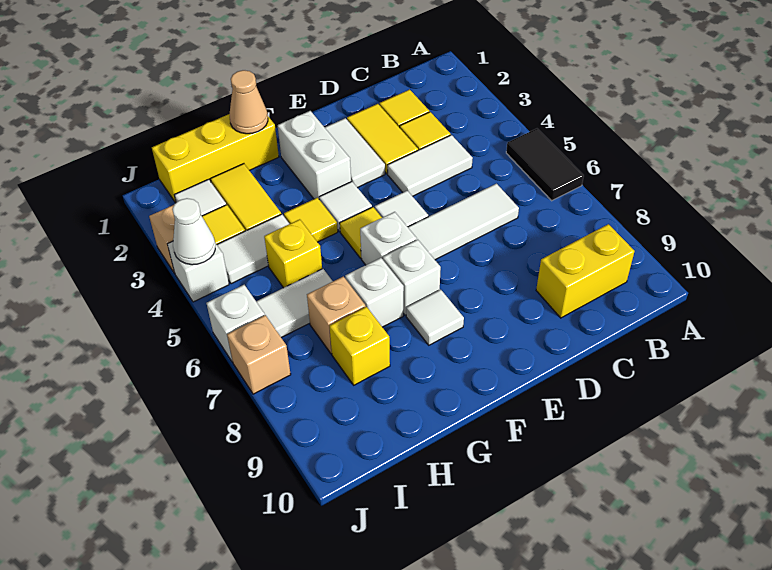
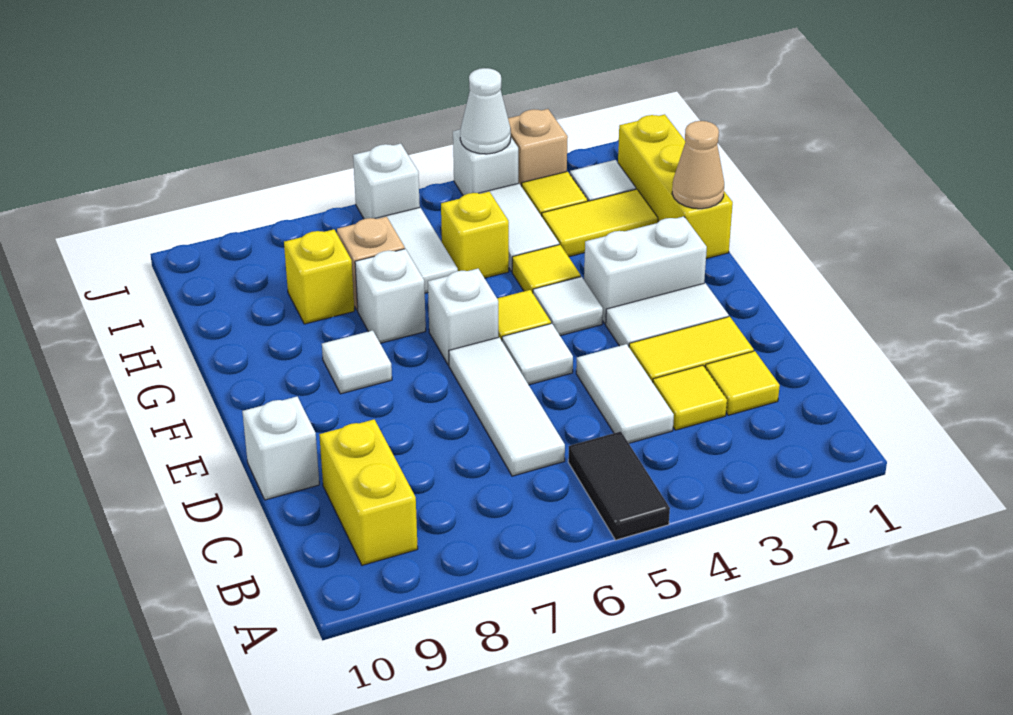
black tile A5:A6 level 1 -> black tile A5:B5 level 1
white brick F7 level 1 -> white brick D10 level 1
tan brick J7 level 1 -> none

